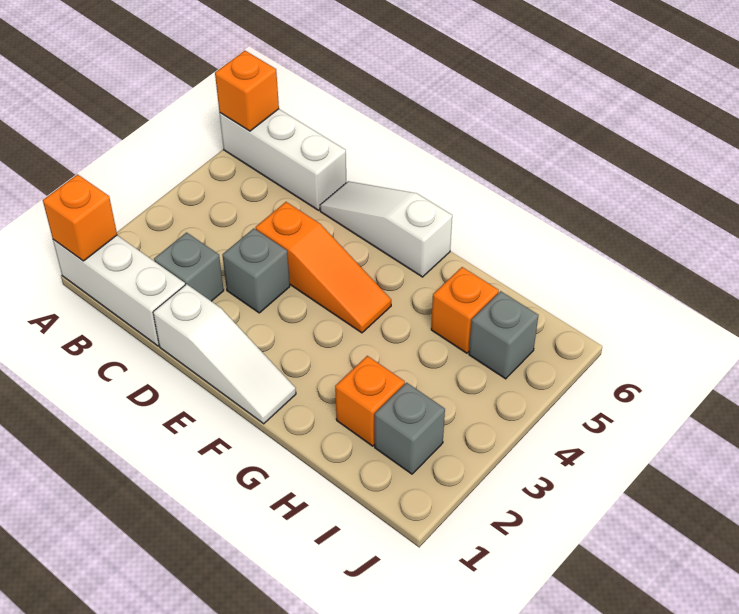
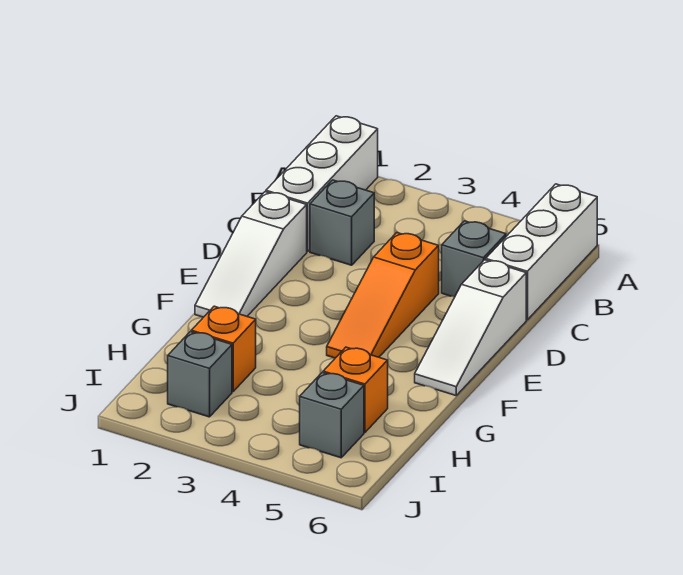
orange brick A1 level 2 -> none
orange brick A6 level 2 -> none
grey brick D3 level 1 -> grey brick C5 level 1
white slope D6:F6 level 1 top F -> white slope D6:F6 level 1 top D

